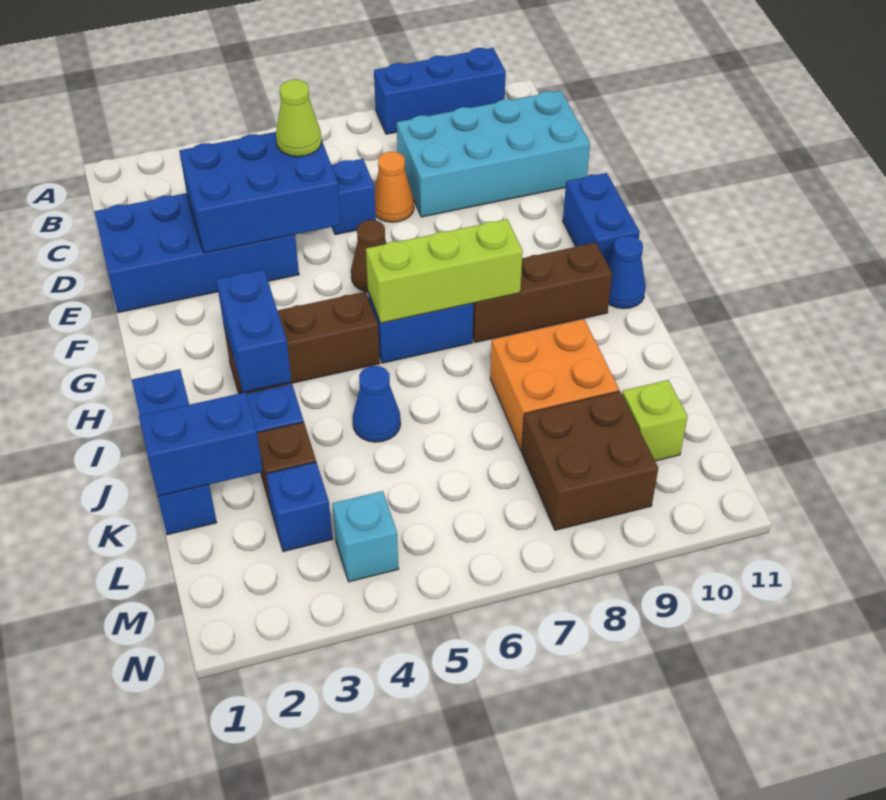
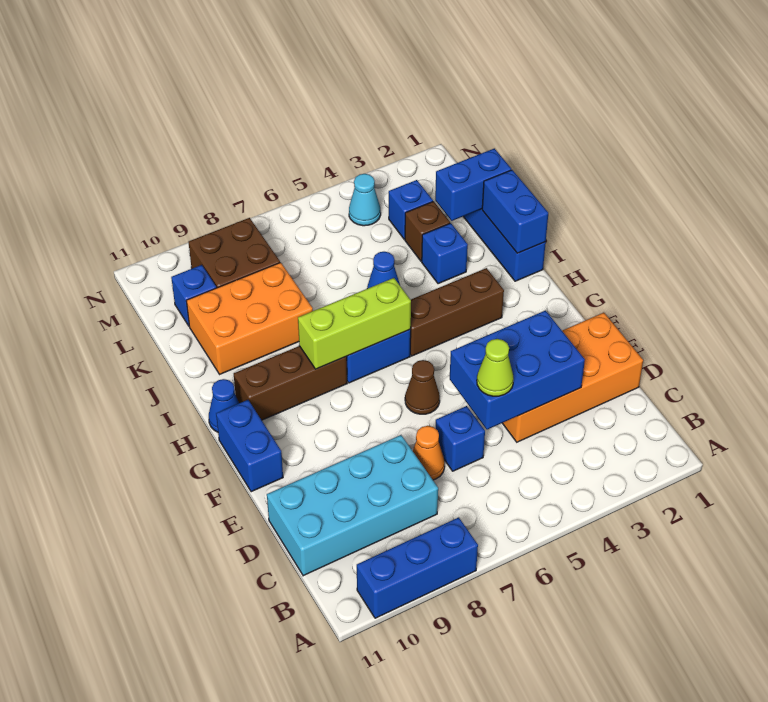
blue brick D1:E4 level 1 -> orange brick D1:E4 level 1
blue brick H3:I3 level 2 -> blue brick I1:J1 level 2
orange brick J8:K9 level 1 -> orange brick J8:K10 level 1
lime brick L10 level 1 -> blue brick L10 level 1
cyan brick M4 level 1 -> cyan cone M4 level 1

